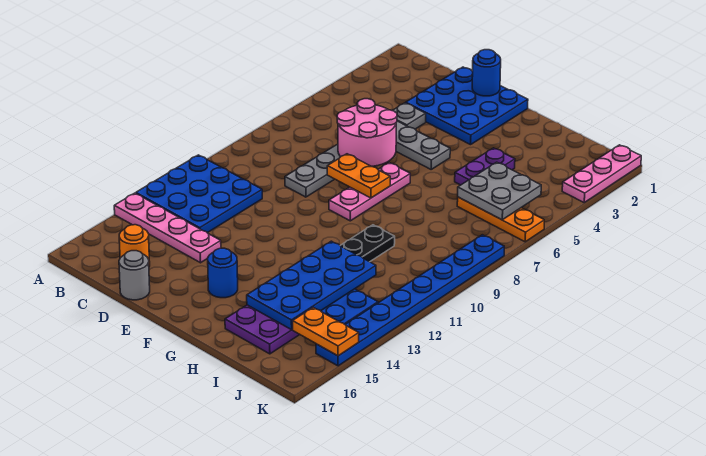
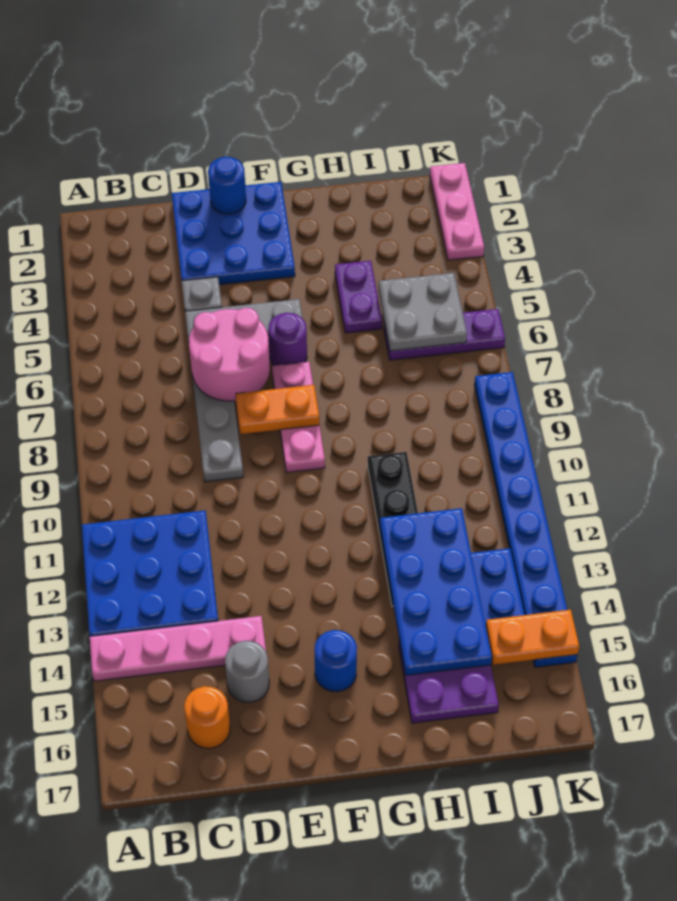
grey round brick D17 level 1 -> grey round brick D15 level 1
none -> purple round brick F6 level 1
orange plate I6:K6 level 1 -> purple plate I6:K6 level 1

